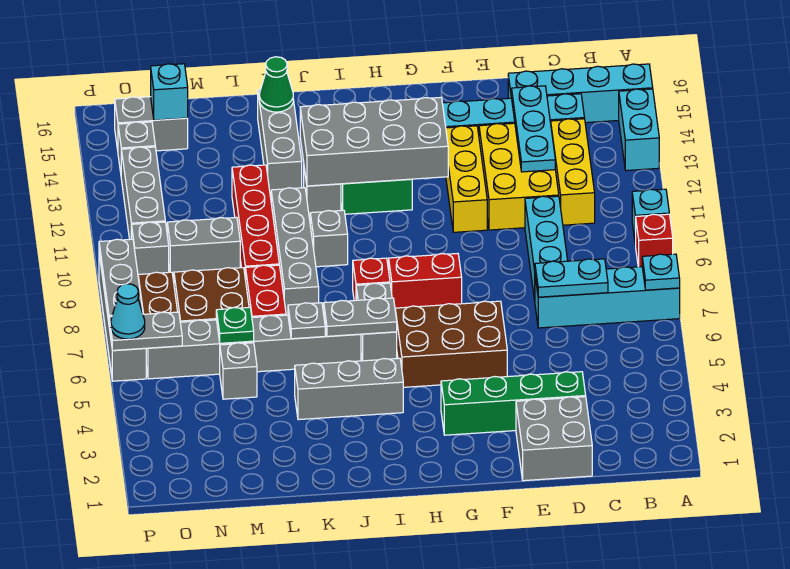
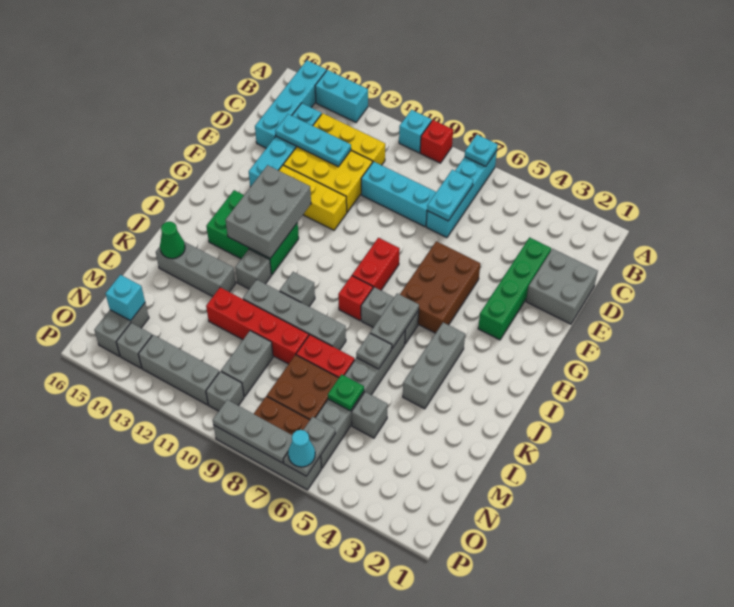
grey brick G12:J13 level 2 -> grey brick G12:I13 level 2

